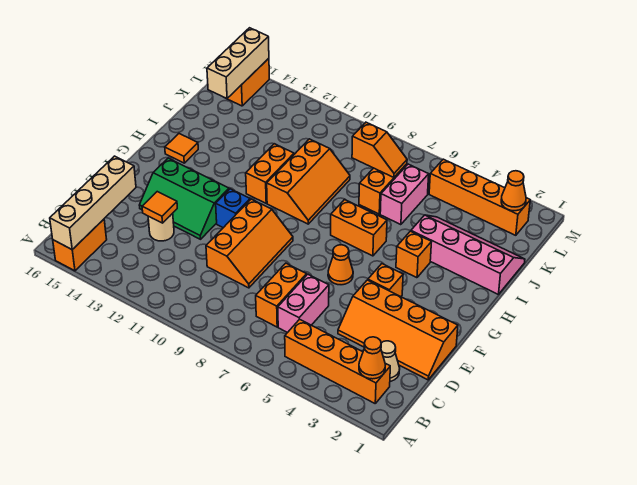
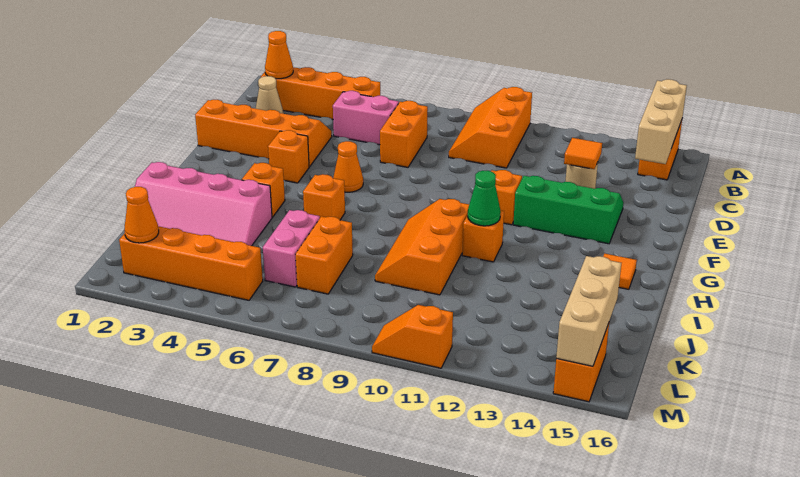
tan brick A15:D15 level 2 -> tan brick A15:C15 level 2
pink brick C6:D6 level 1 -> pink brick C5:C6 level 1
orange slope D9:F10 level 1 top 10 -> orange slope A9:C10 level 1 top 10
blue brick F11 level 1 -> orange brick F11 level 1
orange brick H6:H7 level 1 -> orange brick H6 level 1
orange brick H11:I11 level 1 -> orange brick H11 level 1
none -> green cone H11 level 2
orange slope K7:K8 level 2 top 8 -> orange slope M10:M11 level 1 top 11

